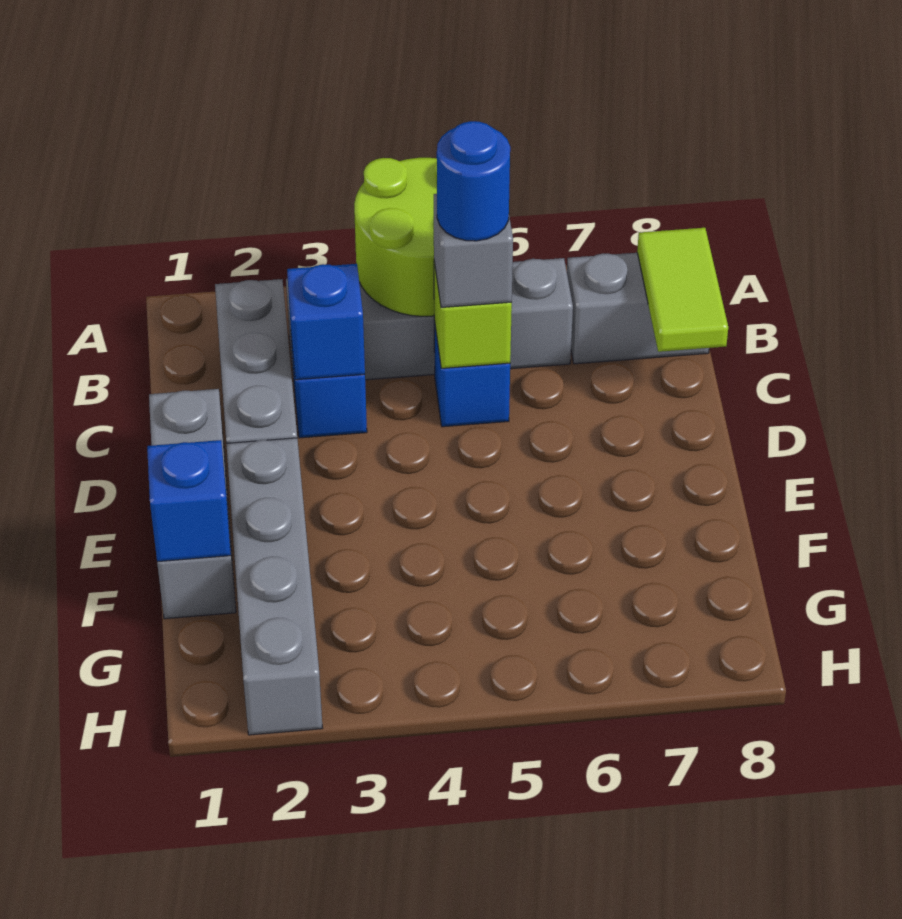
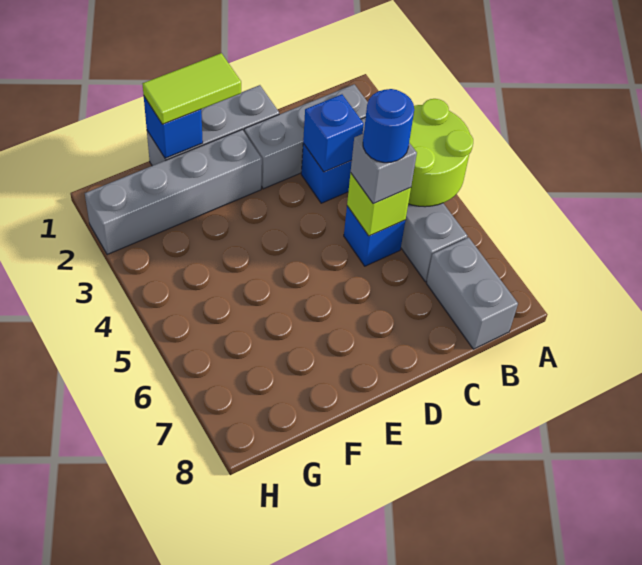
lime tile B8:C8 level 2 -> lime tile E1:F1 level 3

